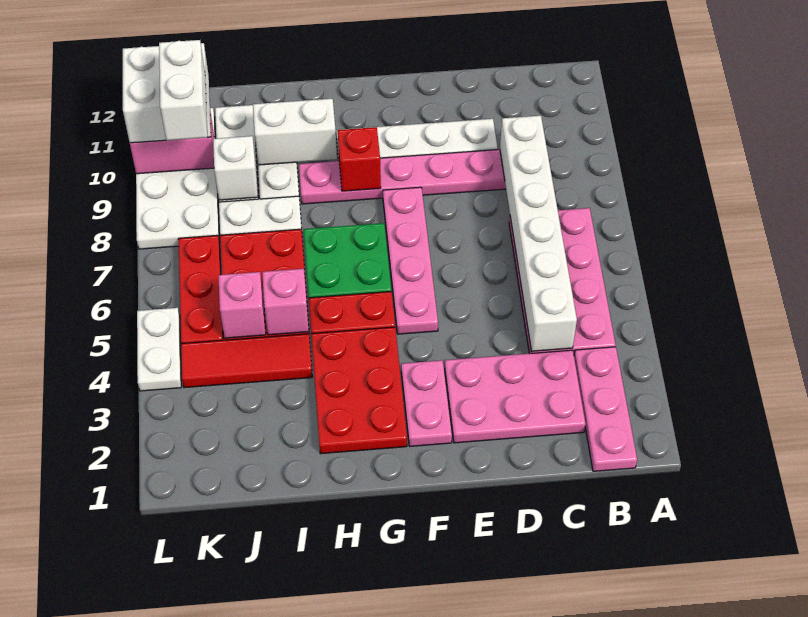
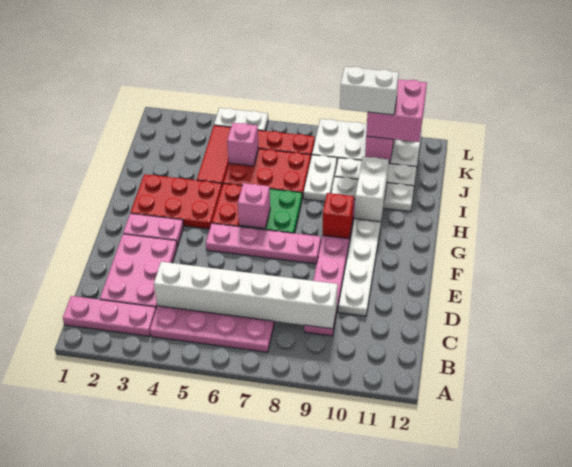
pink brick I5 level 2 -> pink brick G6 level 2
white brick J9 level 2 -> none
white brick K10:L11 level 3 -> pink brick K10:L11 level 3

